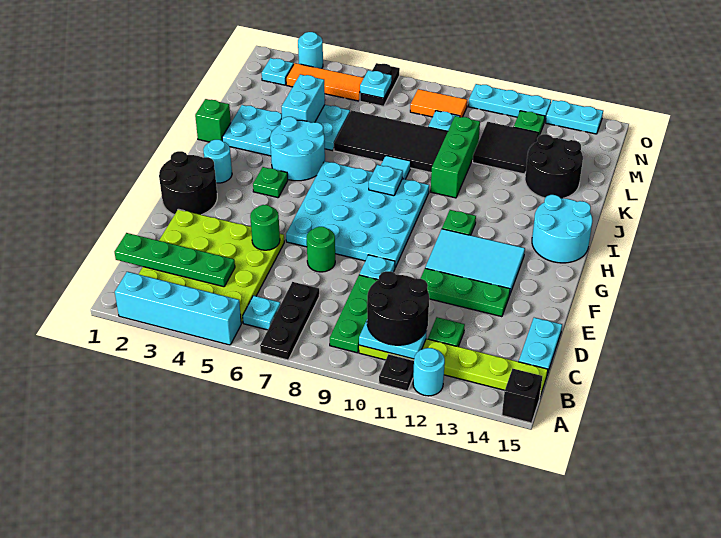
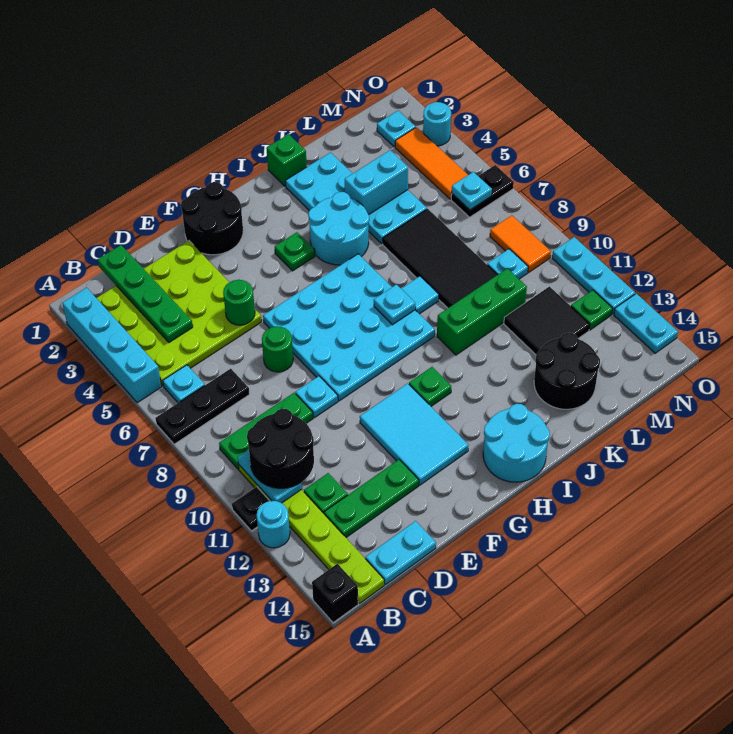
green plate E11:E13 level 1 -> green plate C13:E13 level 1
cyan round brick H2 level 1 -> none

